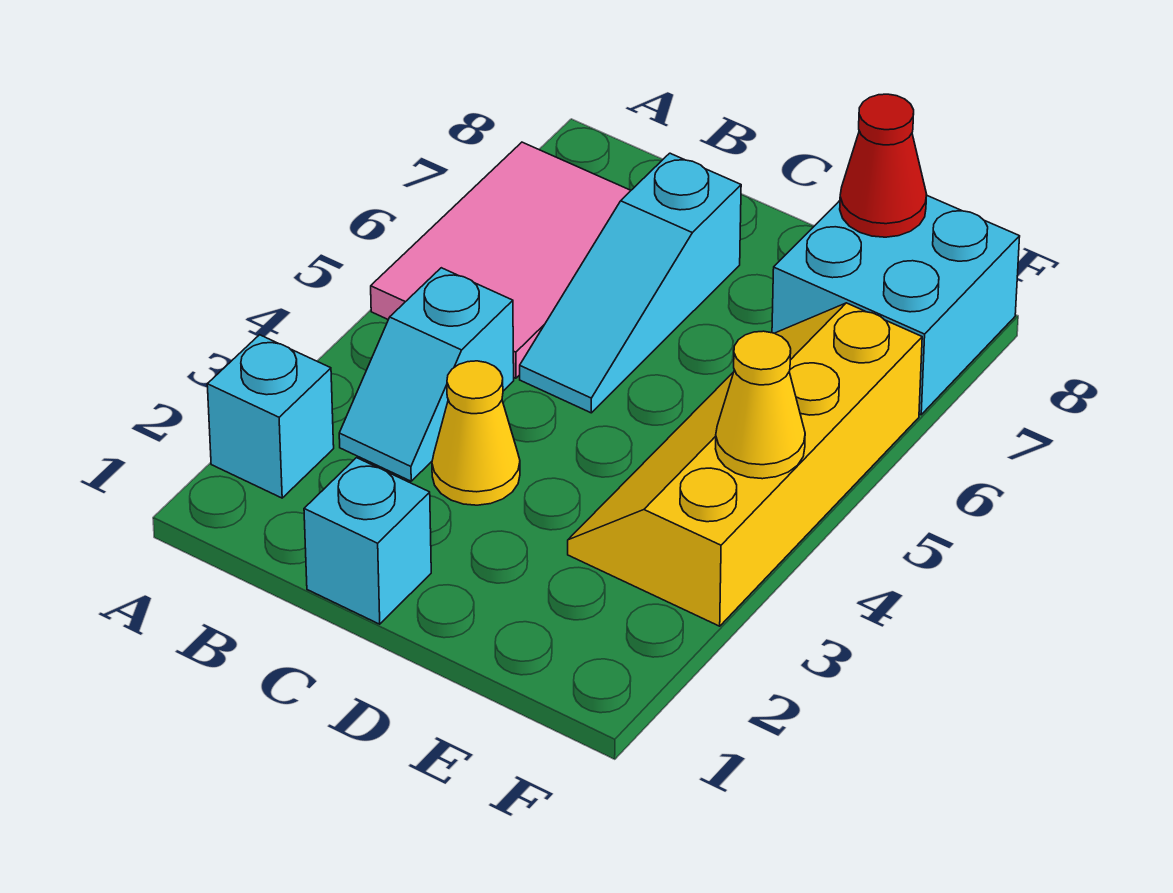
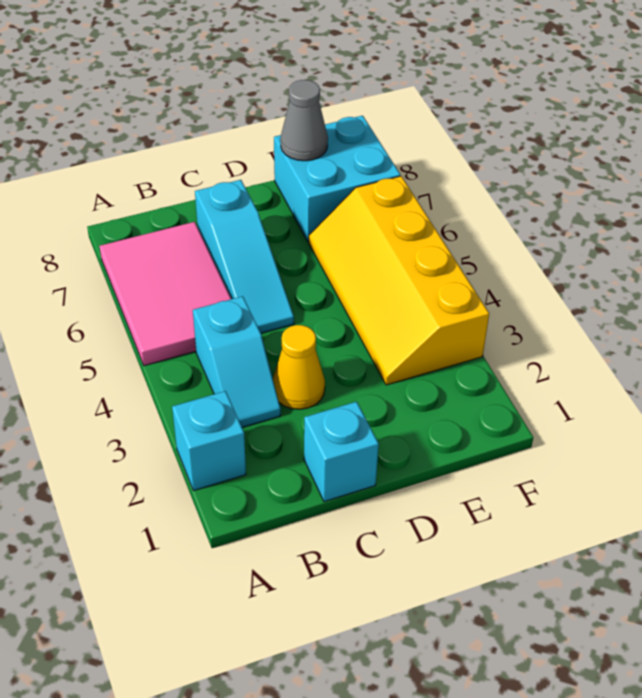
red cone E8 level 2 -> grey cone E8 level 2
yellow cone F4 level 2 -> none

